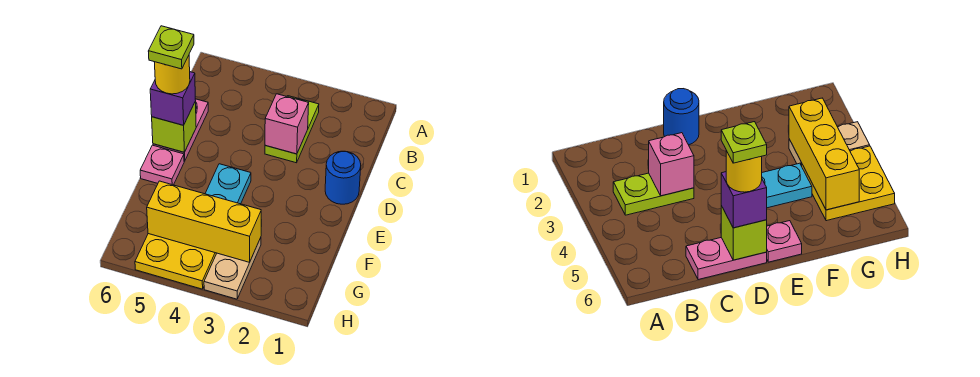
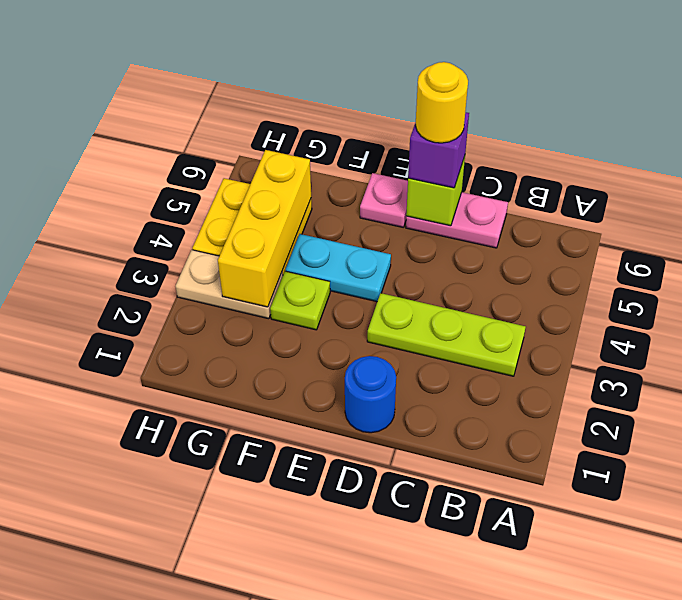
lime plate B3:C3 level 1 -> lime plate B3:D3 level 1
pink brick C3 level 2 -> none
lime plate D6 level 5 -> lime plate F3 level 1

